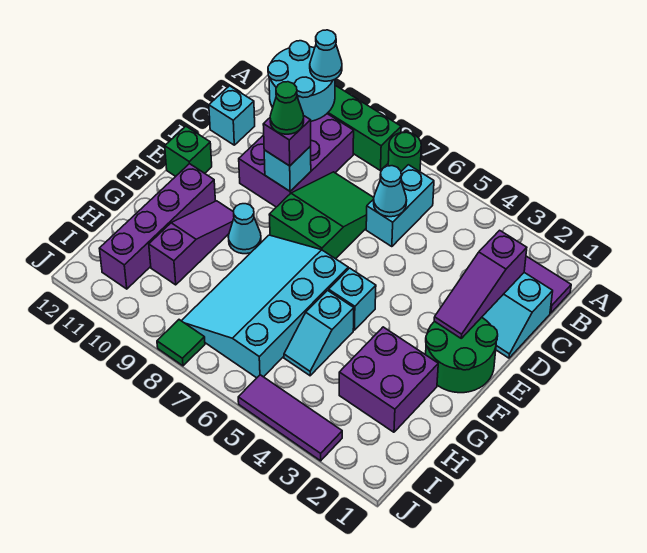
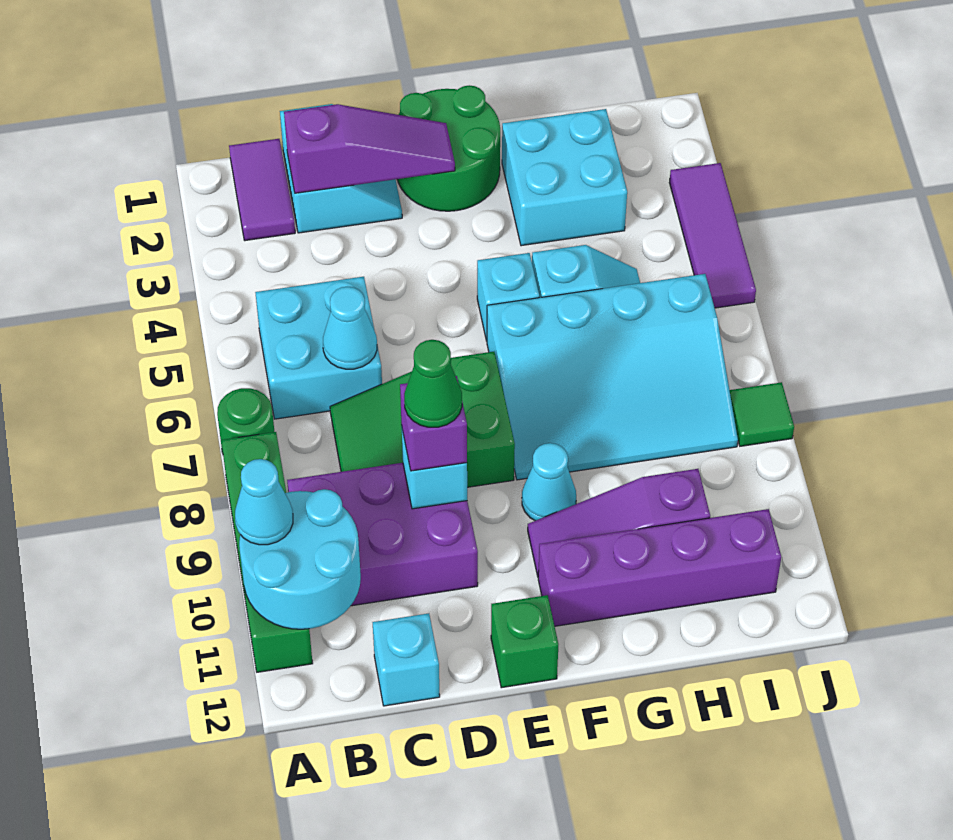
cyan brick B6:C6 level 1 -> cyan brick B5:C6 level 1
purple brick G2:H3 level 1 -> cyan brick G2:H3 level 1

